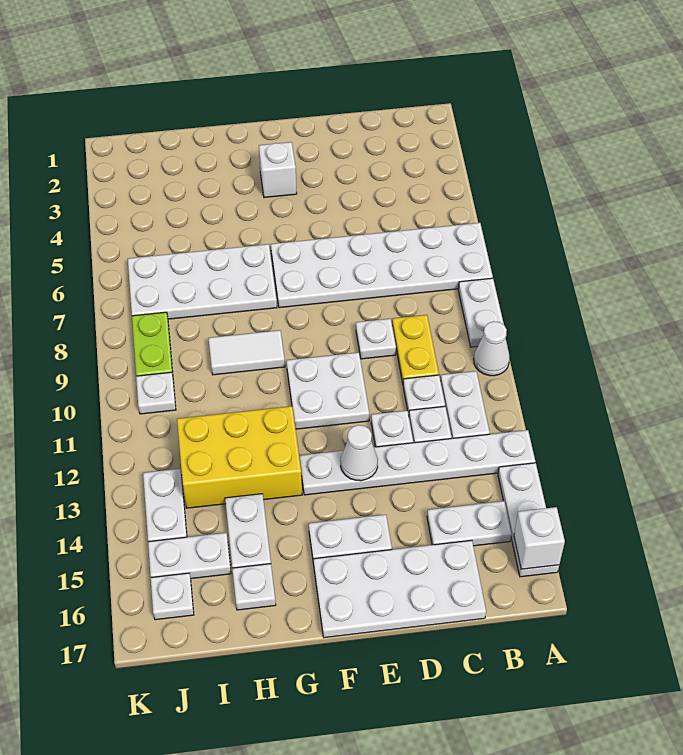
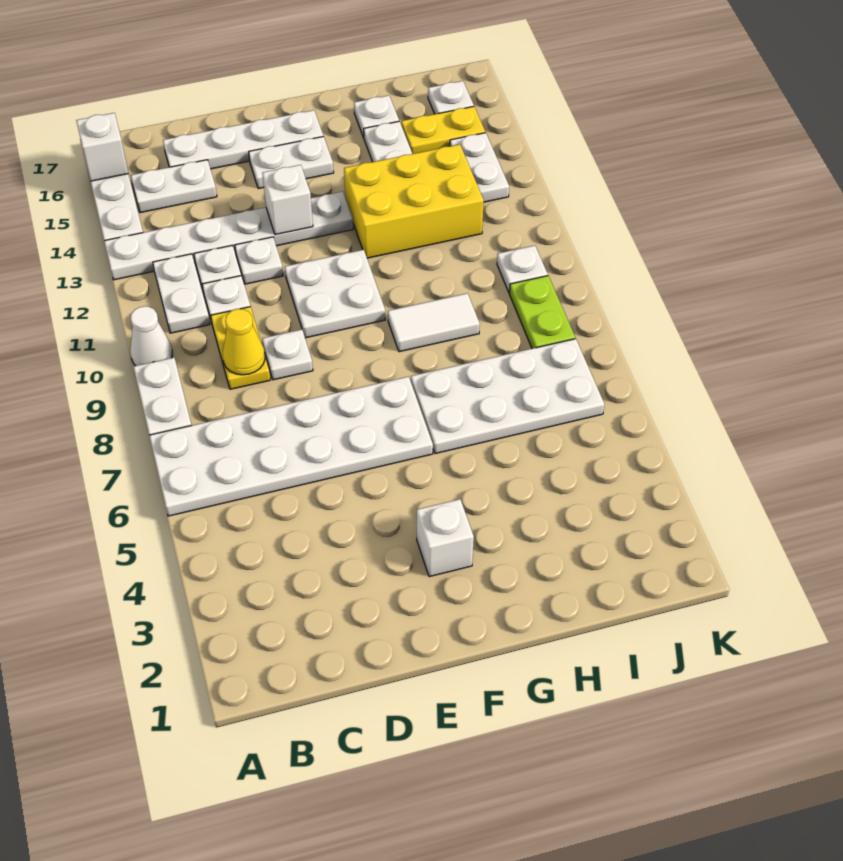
none -> yellow cone C9 level 2
white plate C16:F17 level 1 -> white plate C16:F16 level 1
white cone E13 level 2 -> white brick E13 level 2
white plate I15:J15 level 1 -> yellow plate I15:J15 level 1

